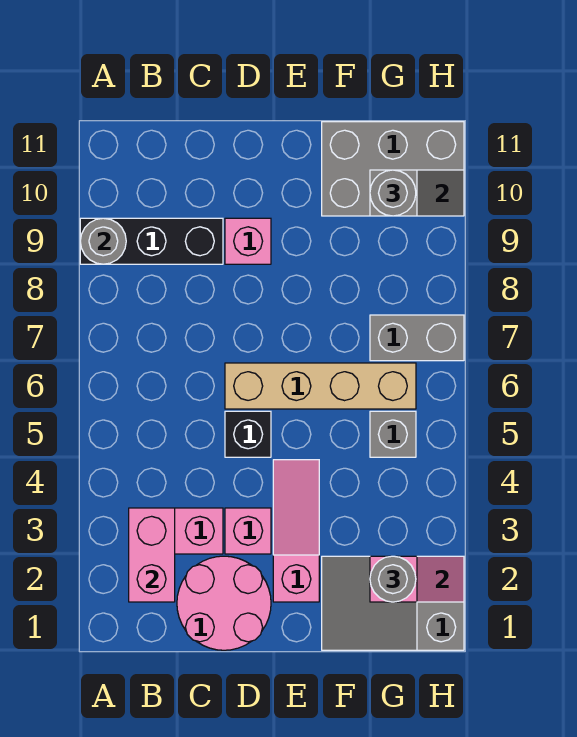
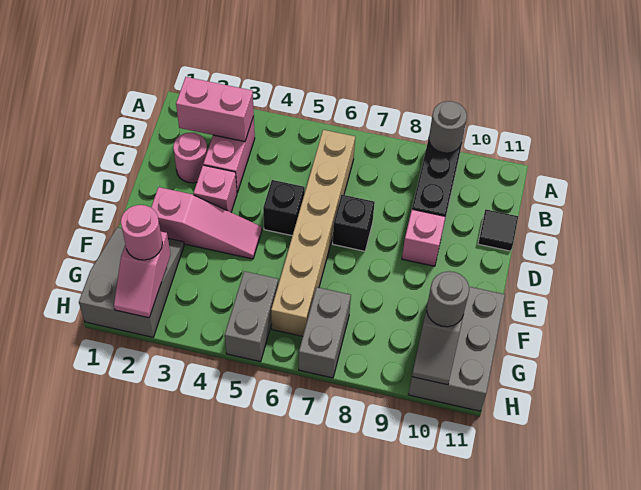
pink round brick C1:D2 level 1 -> pink round brick C2 level 1
none -> black tile C11 level 1
tan brick D6:G6 level 1 -> tan brick B6:G6 level 1
none -> black brick D7 level 1
grey round brick G2 level 3 -> pink round brick G2 level 3
grey brick G5 level 1 -> grey brick G5:H5 level 1

